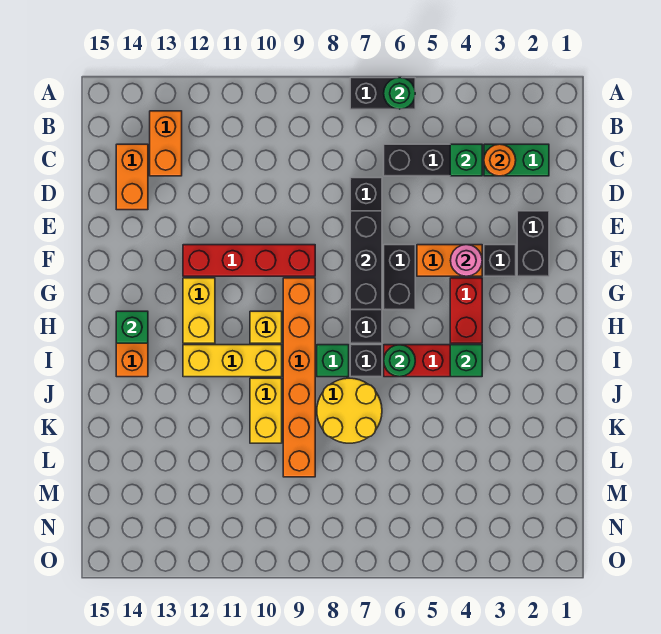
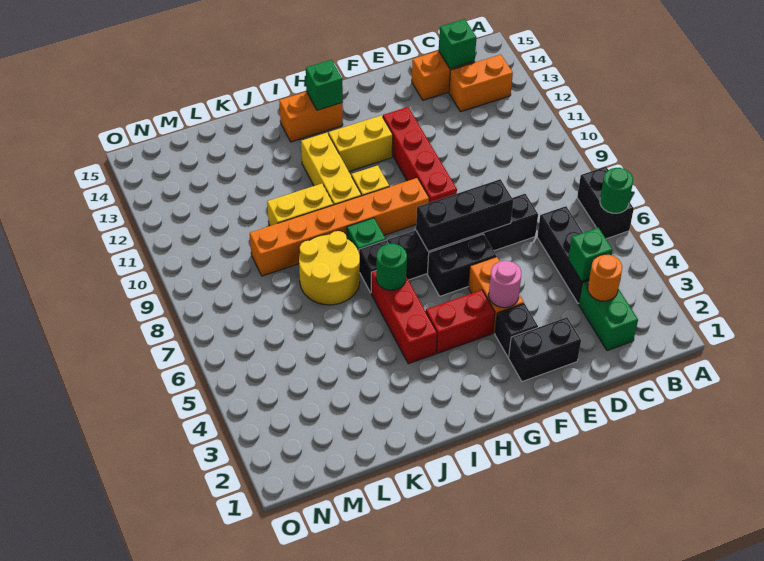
green brick I4 level 2 -> green brick C14 level 2

